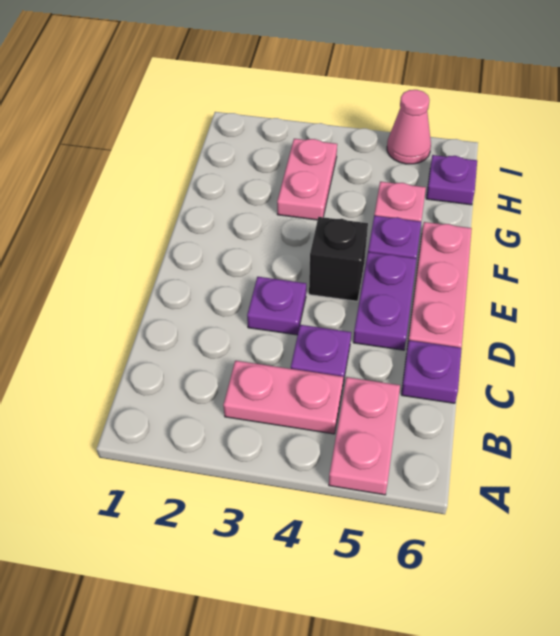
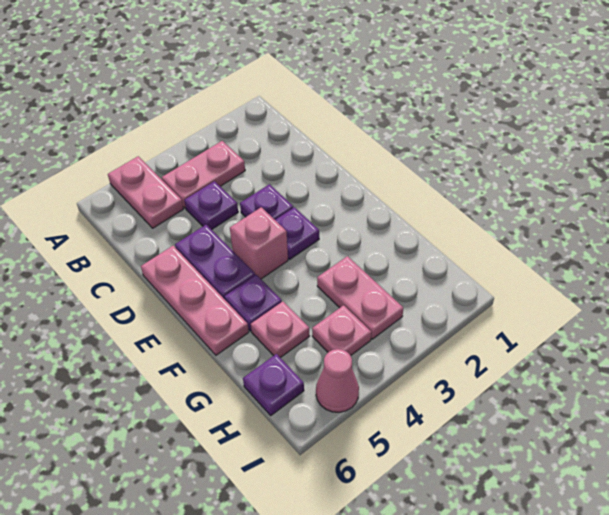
purple plate C6 level 1 -> purple plate E3 level 1
black brick E4 level 1 -> pink brick E4 level 1
none -> pink plate H4 level 1

